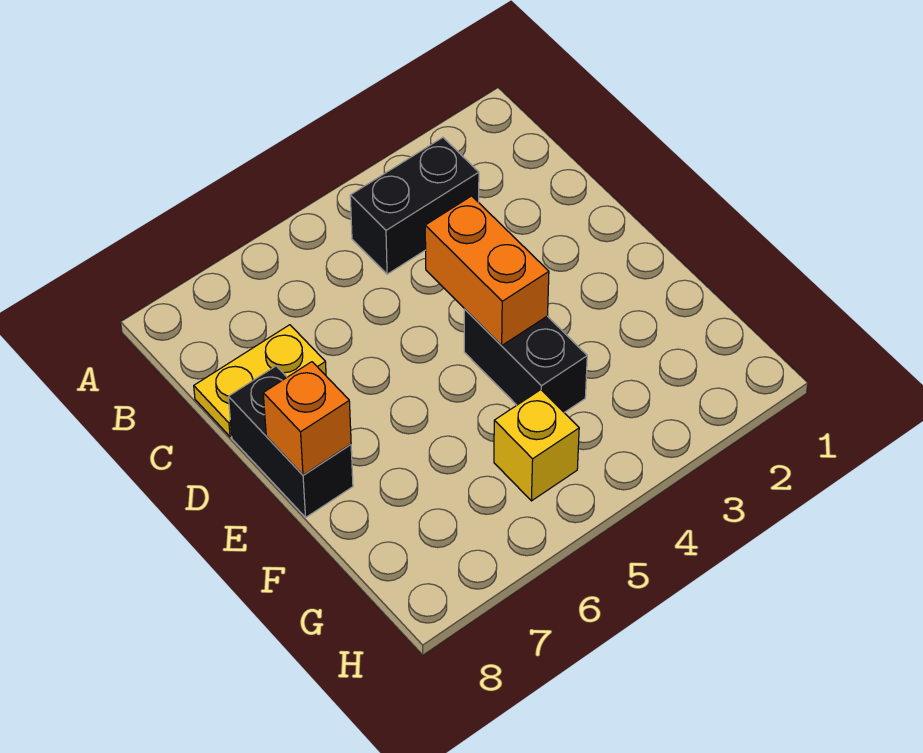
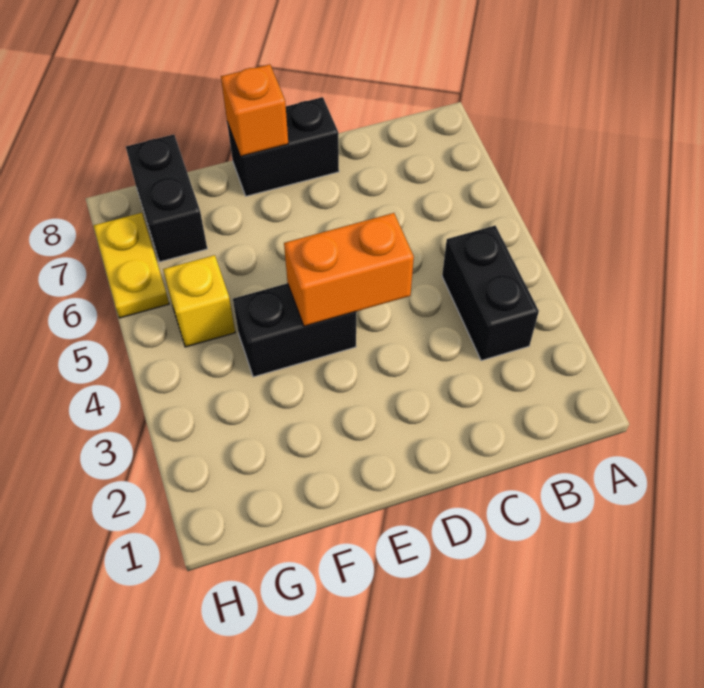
yellow plate C7:C8 level 1 -> yellow plate H6:H7 level 1
none -> black brick G7:G8 level 1

